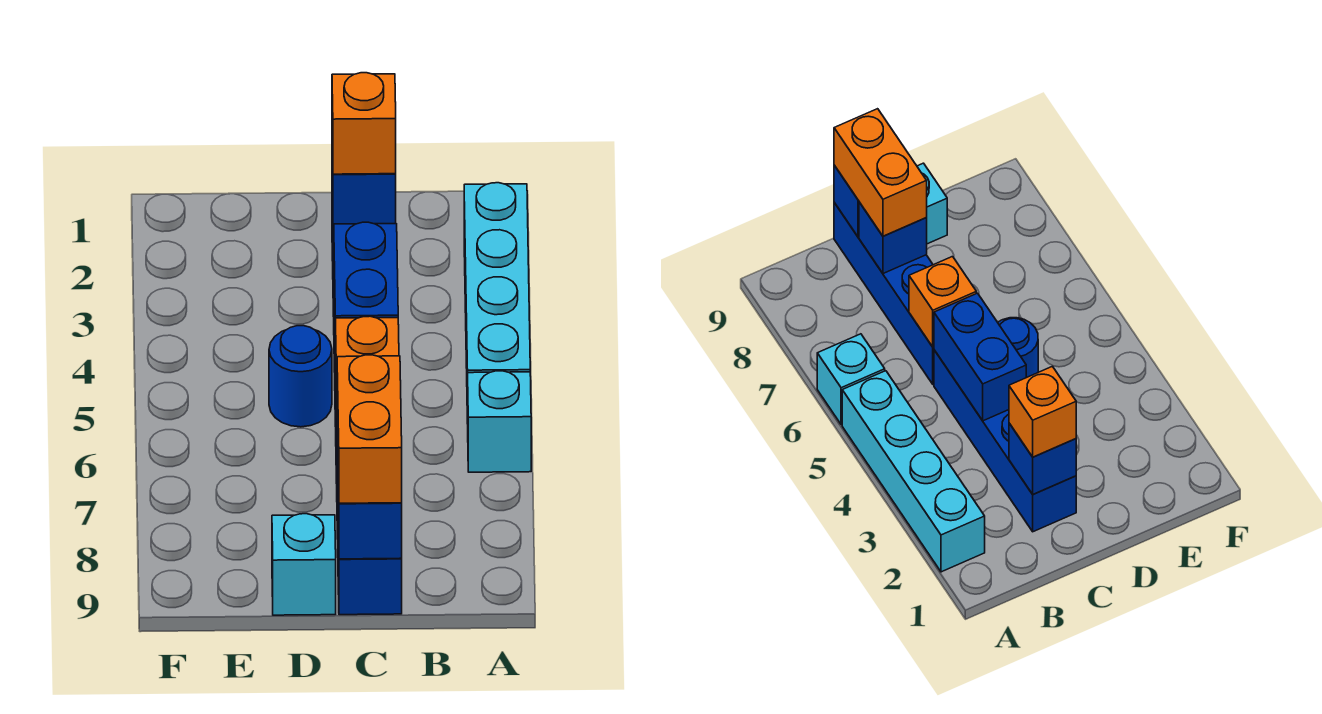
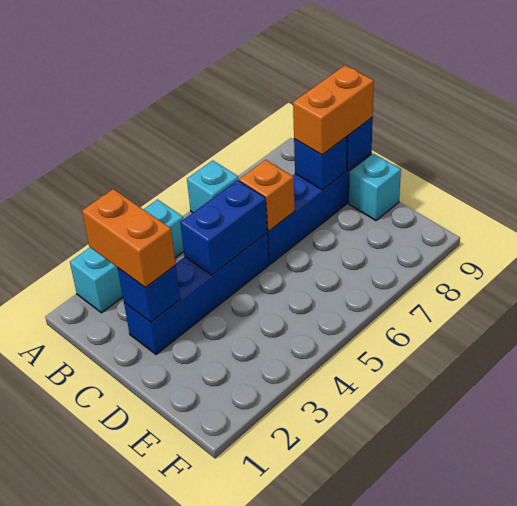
cyan brick A2:A5 level 1 -> cyan brick A2:A4 level 1
orange brick C2 level 3 -> orange brick B2:C2 level 3
blue round brick D5 level 1 -> none

